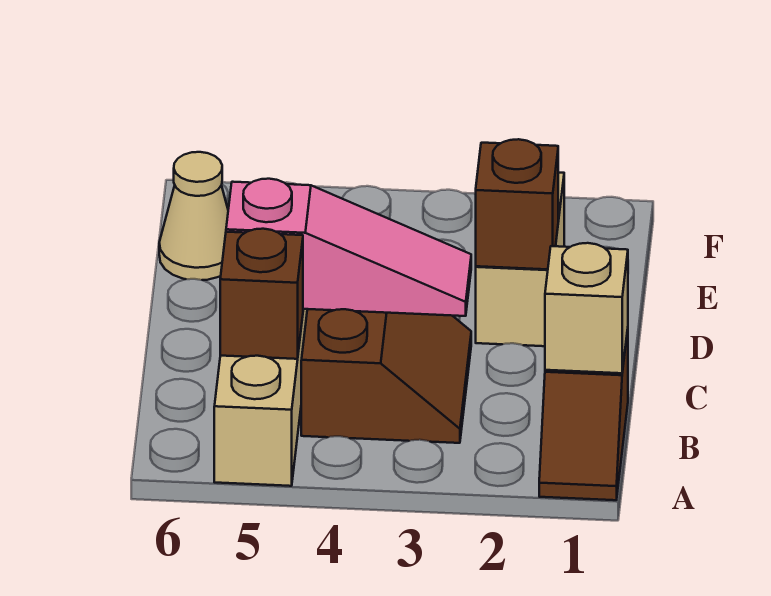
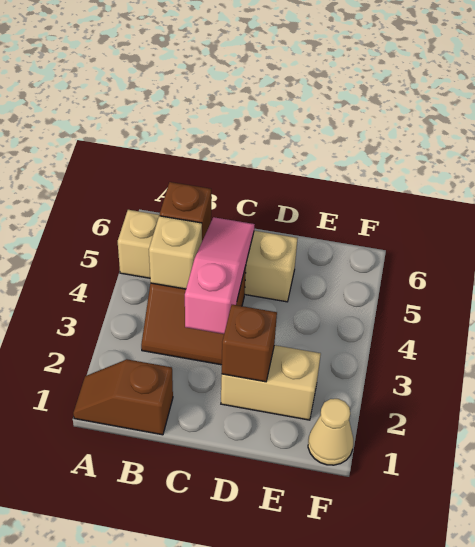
tan brick B1 level 2 -> tan brick B4 level 2
pink slope C3:C5 level 2 top 5 -> pink slope C3:C5 level 2 top 3
tan cone E6 level 1 -> tan cone F1 level 1

